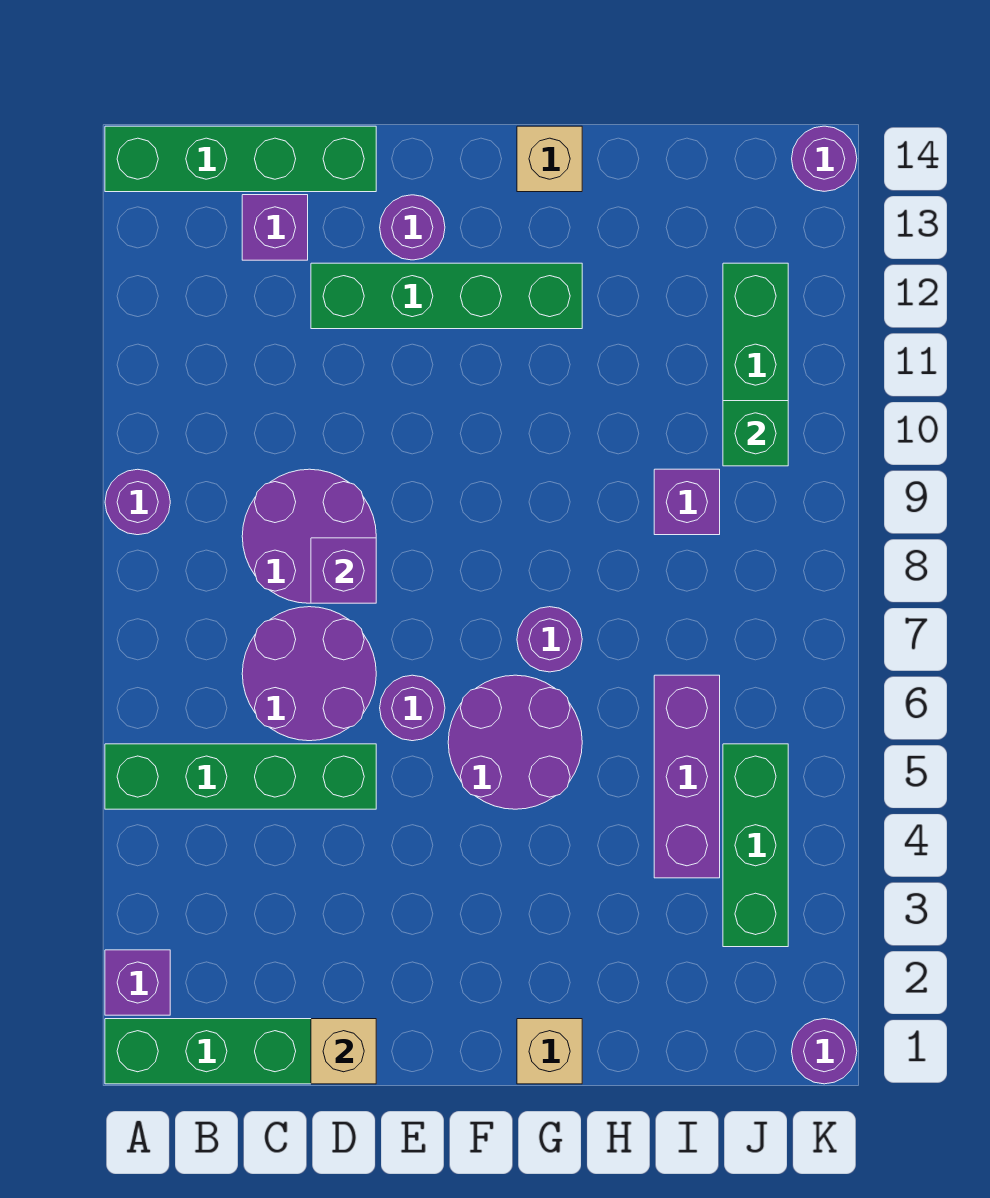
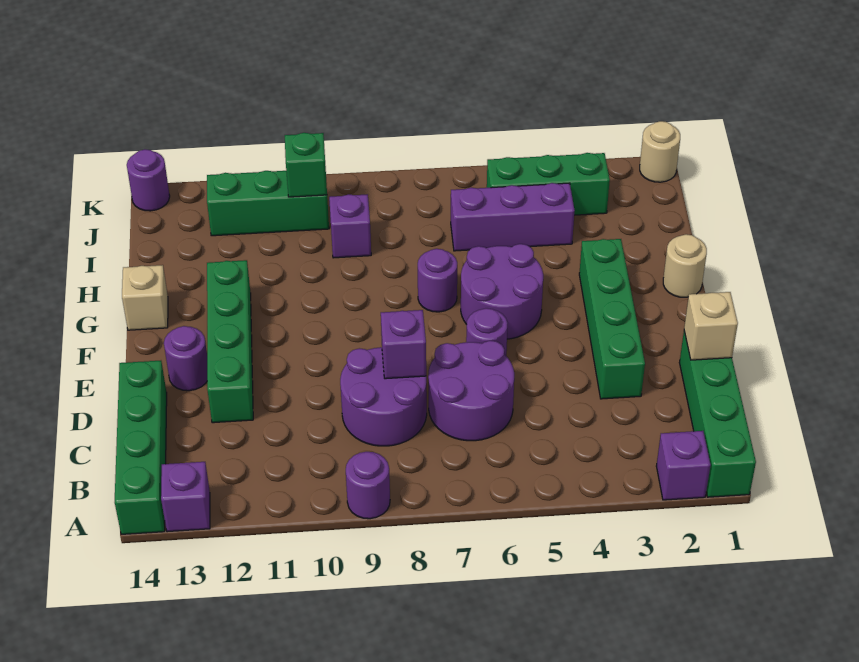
green brick A5:D5 level 1 -> green brick D3:G3 level 1
purple brick C13 level 1 -> purple brick A13 level 1
tan brick G1 level 1 -> tan round brick G1 level 1
purple round brick K1 level 1 -> tan round brick K1 level 1

